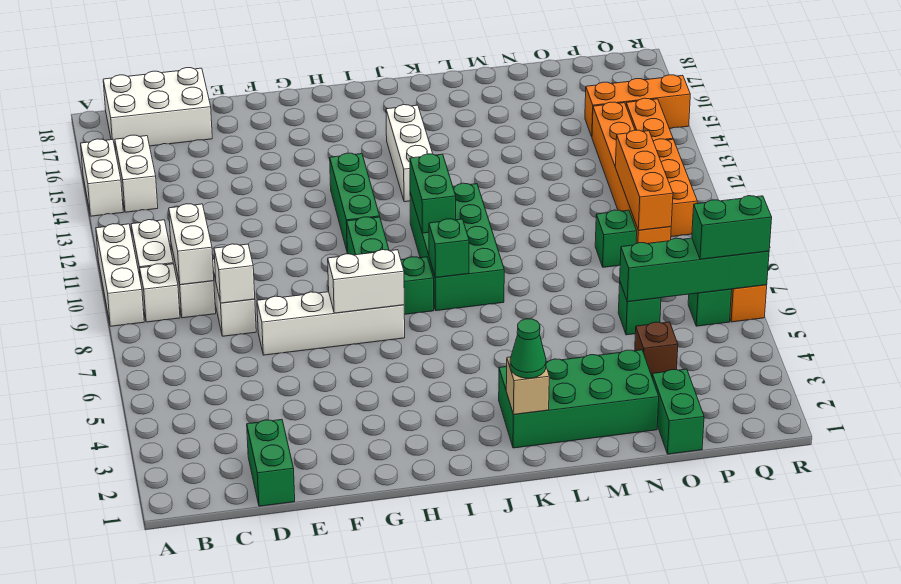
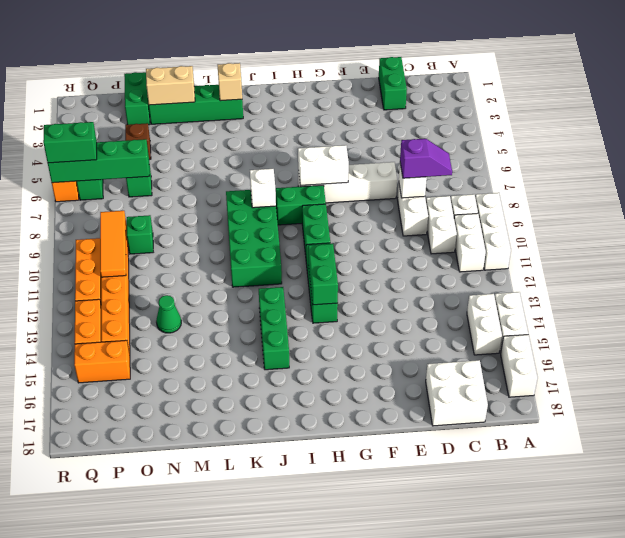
white brick B17:D18 level 1 -> white brick C17:D18 level 1
none -> purple slope C8:D8 level 3 top D
white brick C9:C10 level 2 -> white brick A16:A17 level 1
green brick J8 level 2 -> white brick J8 level 2
green brick J10:J11 level 2 -> green brick H12:H13 level 2
white brick J13:J15 level 1 -> green brick J13:J15 level 1
green brick K2:N3 level 1 -> green brick K2:N2 level 1
green cone K2 level 3 -> green cone N13 level 1
none -> tan brick M2:N2 level 2
orange brick P9:P11 level 2 -> orange tile P9:P11 level 2
orange brick P15:R15 level 1 -> orange brick P15:Q15 level 1

